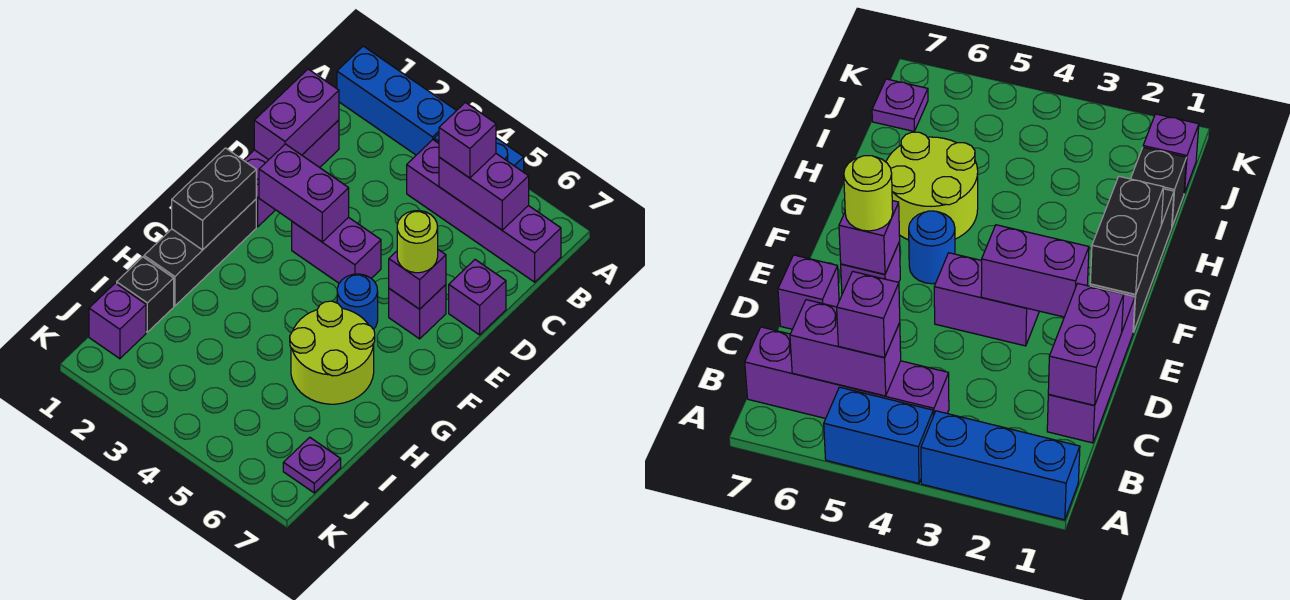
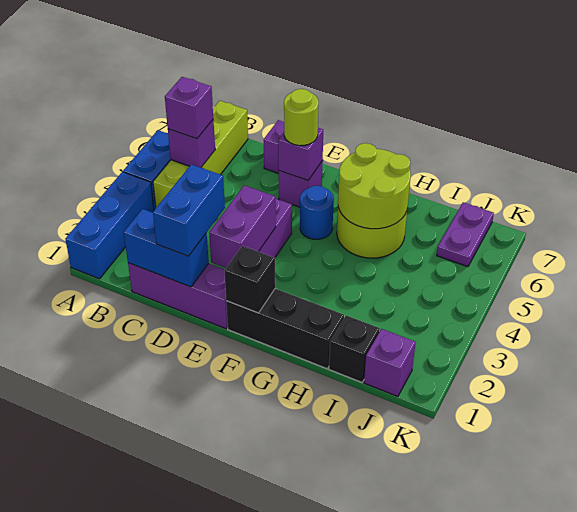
purple brick B4:B7 level 1 -> lime brick B4:B7 level 1
purple brick B5:B6 level 2 -> purple brick B5 level 2
purple brick C1:D1 level 2 -> blue brick C1:D1 level 2
none -> blue brick D1:D2 level 3
black brick F1:G1 level 2 -> black brick F1 level 2
none -> lime round brick G5:H6 level 2
purple plate J7 level 1 -> purple plate J6:J7 level 1

